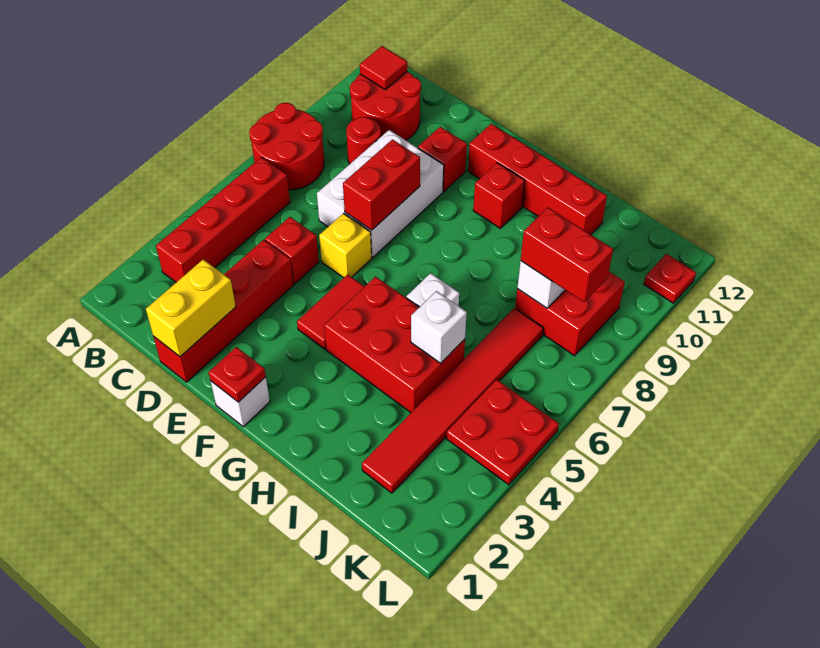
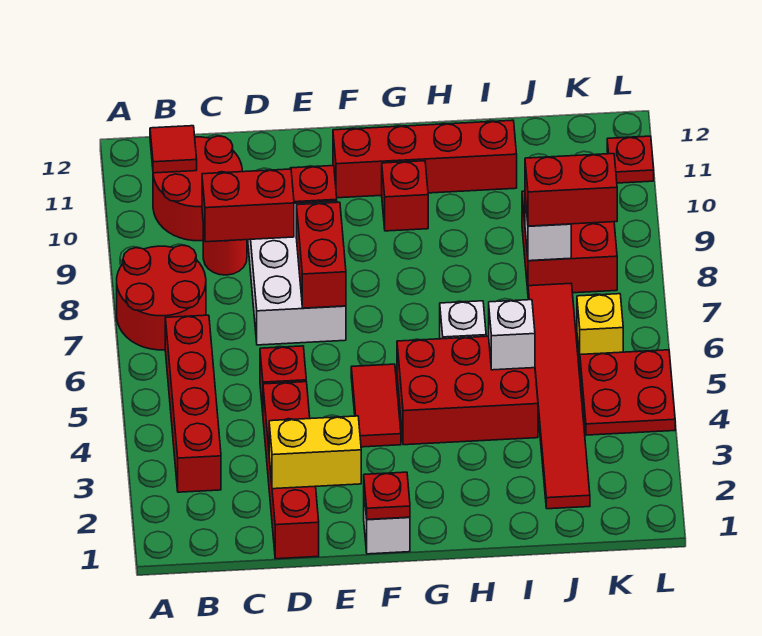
none -> red brick C9:D9 level 2
yellow brick D1:D2 level 2 -> yellow brick D2:E2 level 2
yellow brick E6 level 1 -> yellow brick K6 level 1

